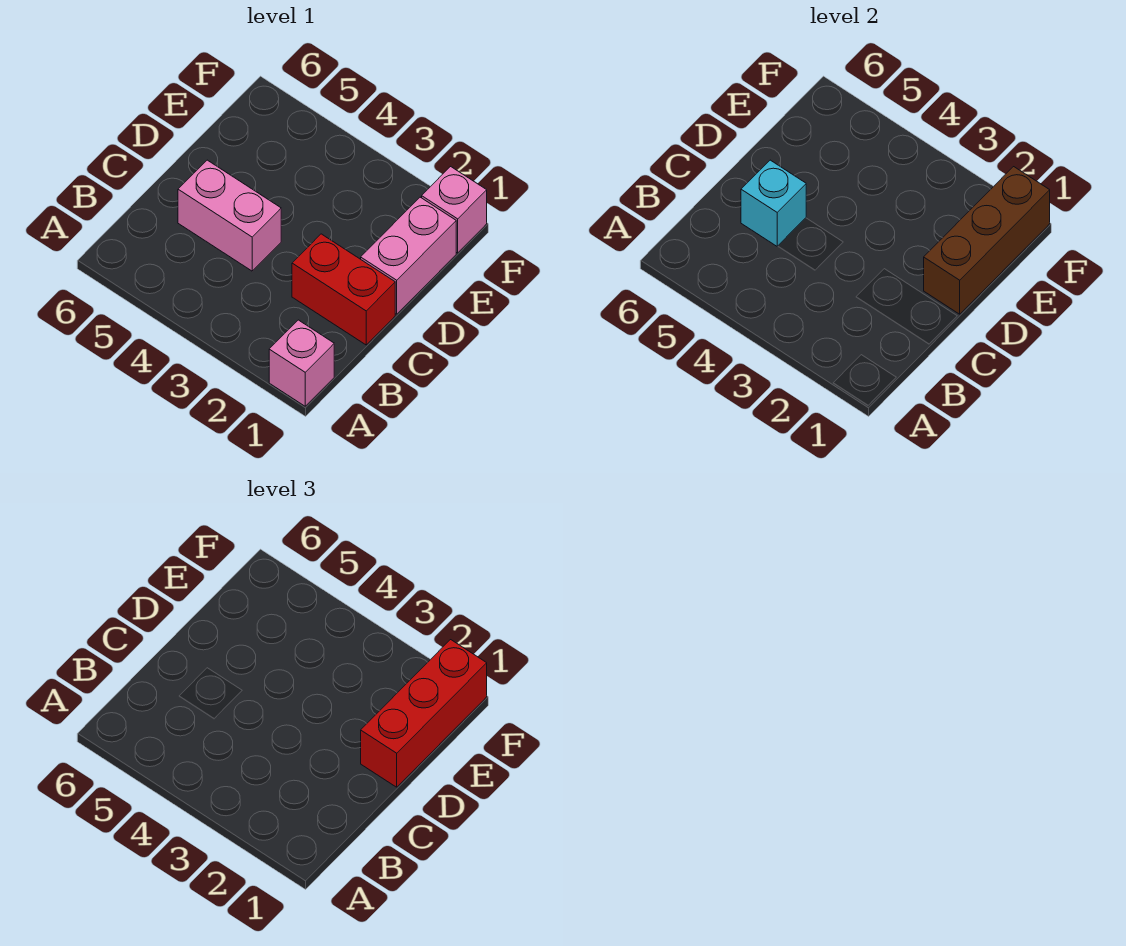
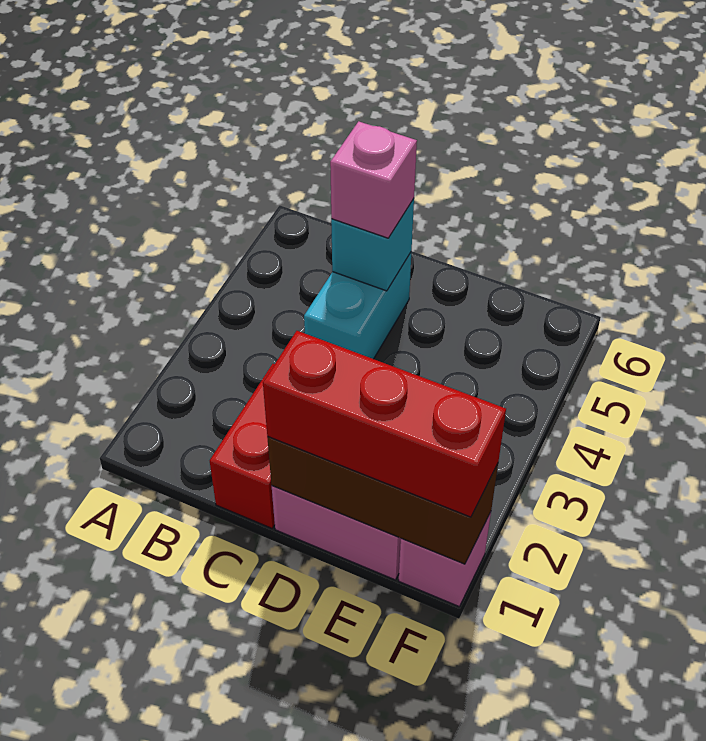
pink brick A1 level 1 -> pink brick C5 level 3
pink brick C4:C5 level 1 -> cyan brick C4:C5 level 1

